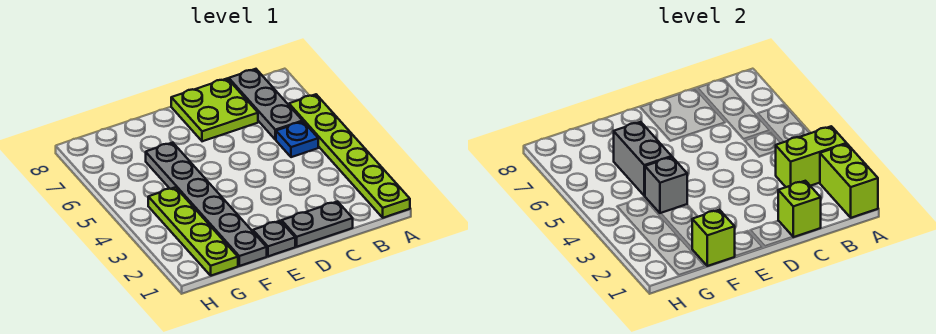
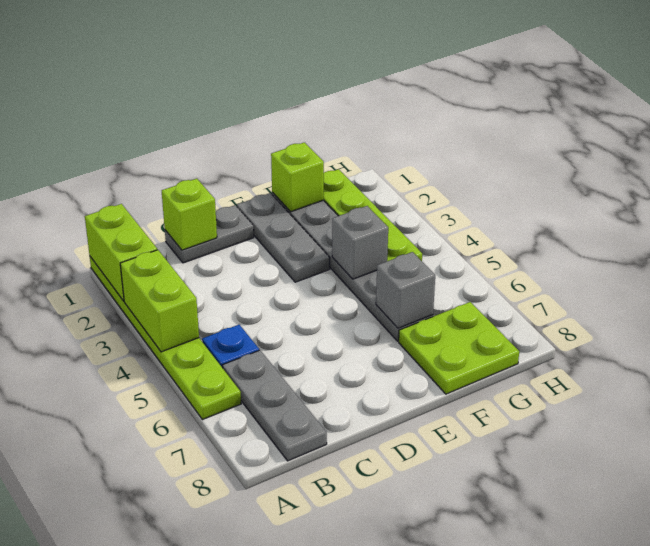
lime brick A3:B3 level 2 -> lime brick A3:A4 level 2
lime plate C7:D8 level 1 -> lime plate F7:G8 level 1
grey plate E1 level 1 -> grey plate E1:E3 level 1
grey brick F5:F6 level 2 -> grey brick F6 level 2

